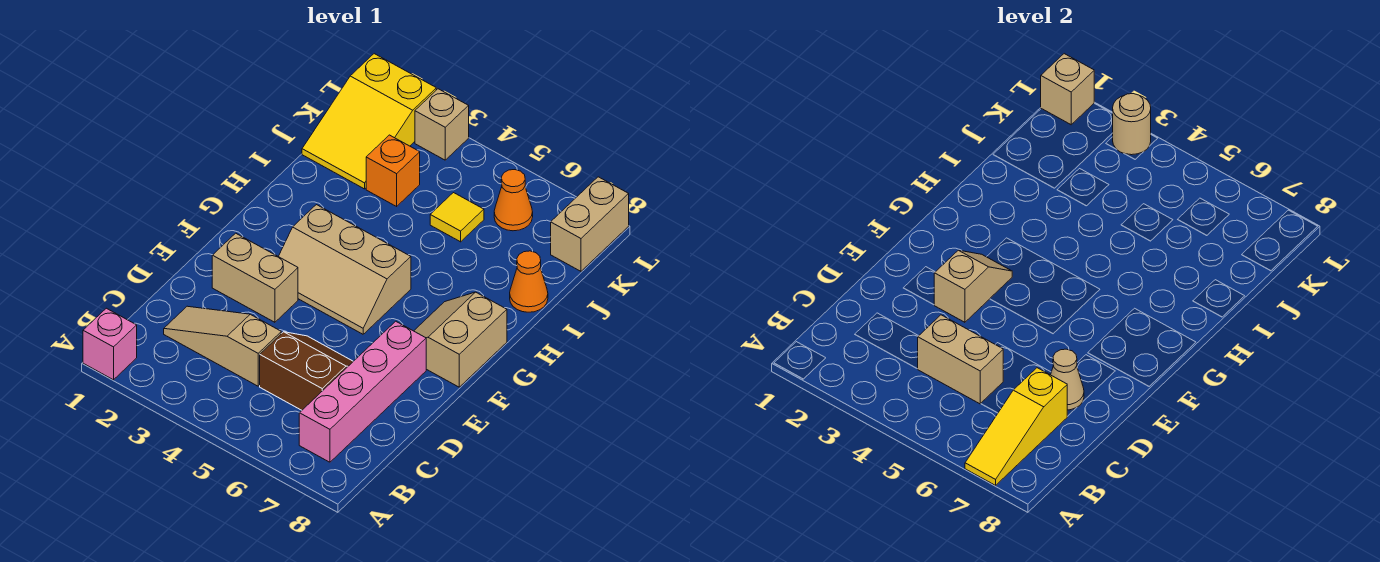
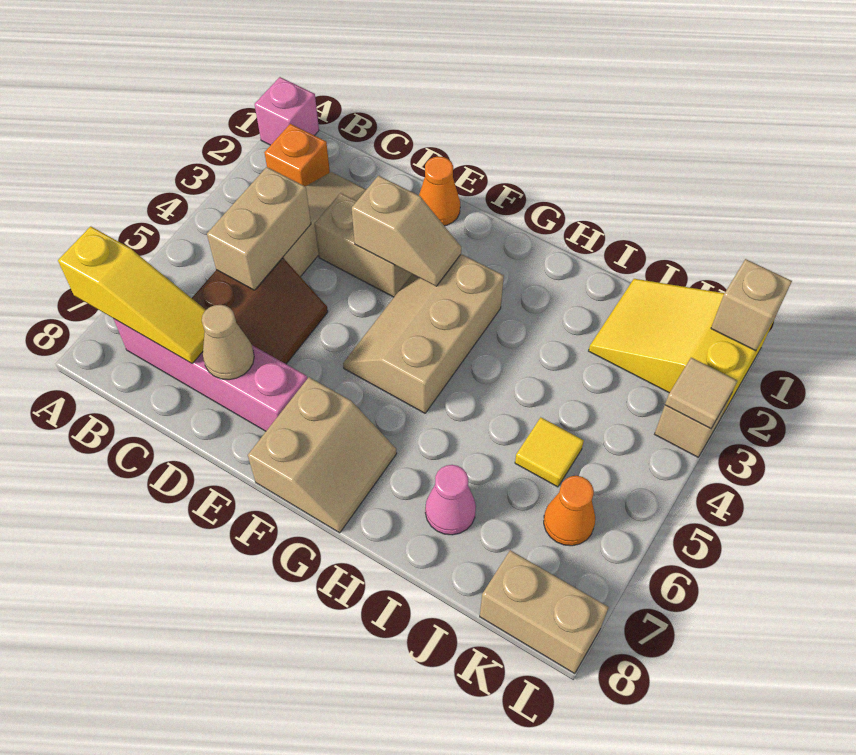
yellow slope A7:C7 level 2 top C -> yellow slope A7:C7 level 2 top A
tan brick E2:E3 level 1 -> tan brick D3:E3 level 1
tan slope F7:G8 level 1 top 8 -> tan slope F7:G8 level 1 top F
none -> pink cone I7 level 1
orange cone I8 level 1 -> orange cone E1 level 1
orange brick J3 level 1 -> orange brick B2 level 1
tan round brick L3 level 2 -> tan tile L3 level 2

